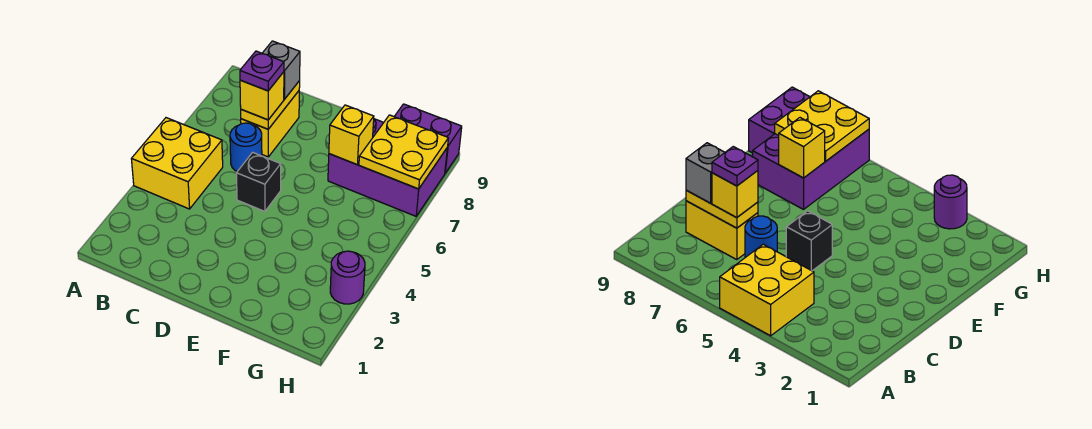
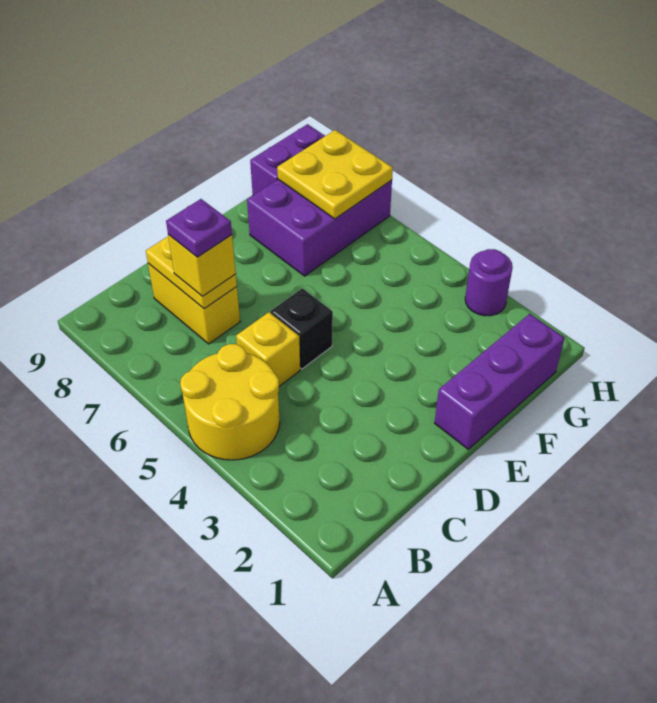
yellow brick A4:B5 level 1 -> yellow round brick A4:B5 level 1
blue round brick C6 level 1 -> none
grey brick C8 level 3 -> none
none -> purple brick E1:G1 level 1
yellow brick F7 level 2 -> yellow brick C5 level 1

